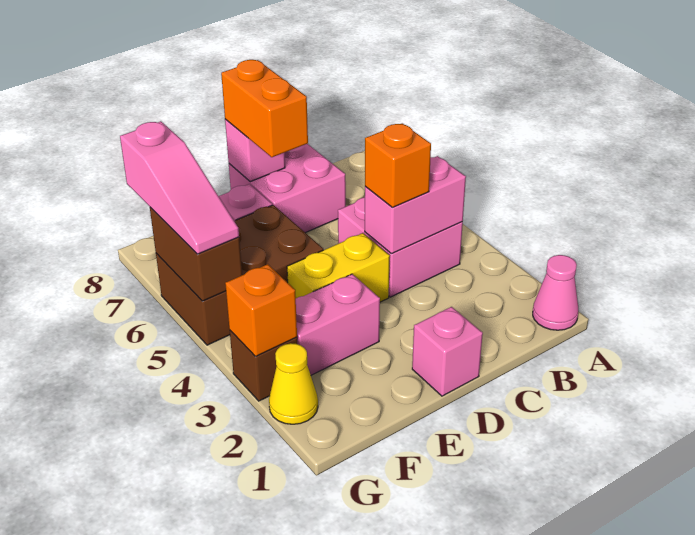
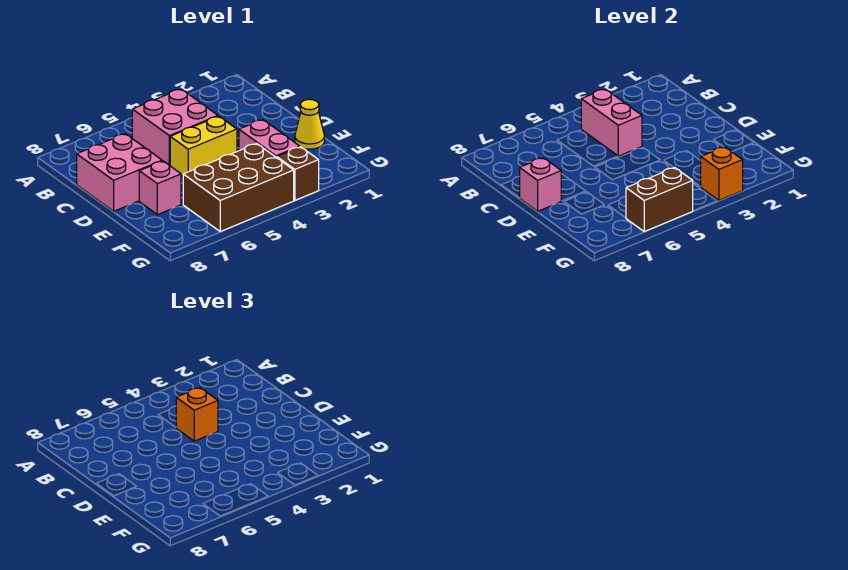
pink cone A1 level 1 -> none
pink brick D1 level 1 -> none
yellow brick D4:E4 level 1 -> yellow brick D4:D5 level 1
orange brick D7:D8 level 3 -> none
brown brick E5:G6 level 1 -> brown brick F4:G6 level 1
yellow cone G2 level 1 -> yellow cone E1 level 1
pink slope G5:G7 level 3 top 7 -> none

